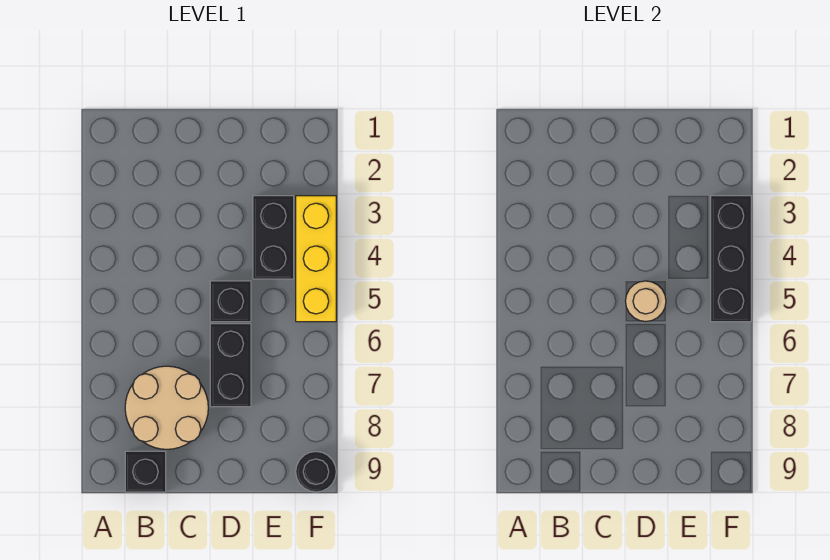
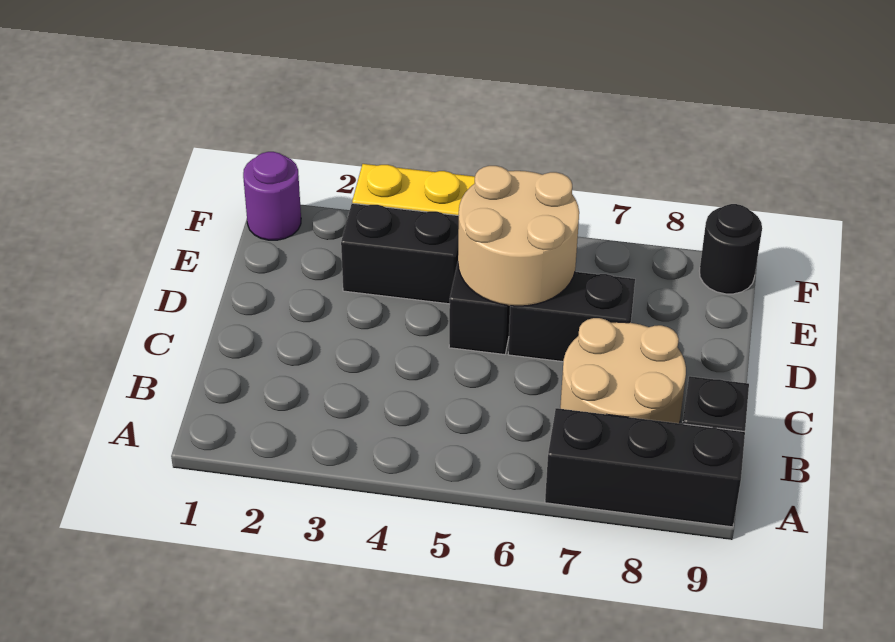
tan round brick D5 level 2 -> tan round brick D5:E6 level 2
none -> purple round brick F1 level 1
black brick F3:F5 level 2 -> black brick A7:A9 level 1

